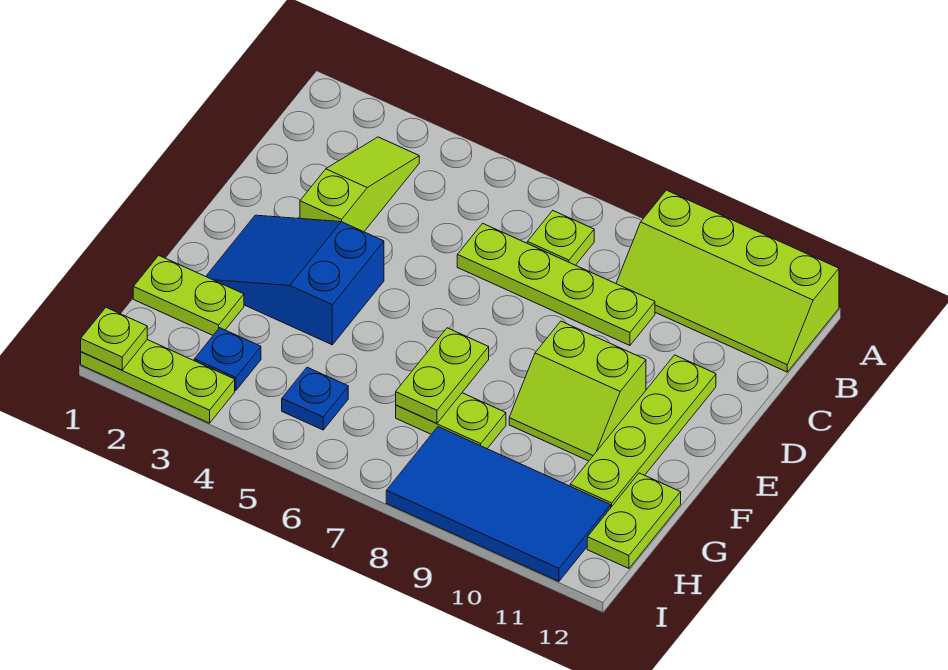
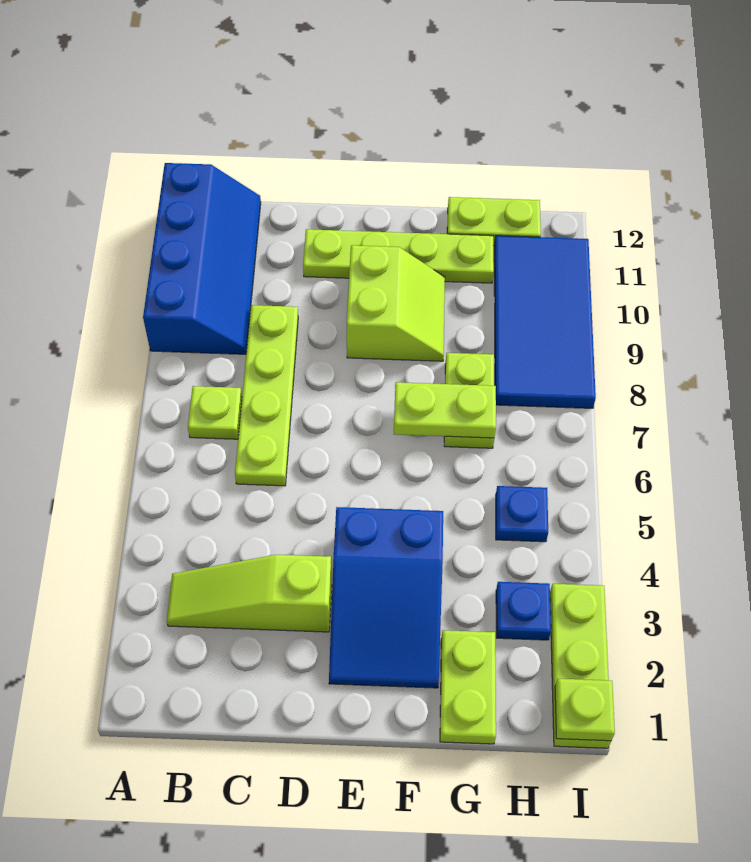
lime slope A9:B12 level 1 top A -> blue slope A9:B12 level 1 top A

